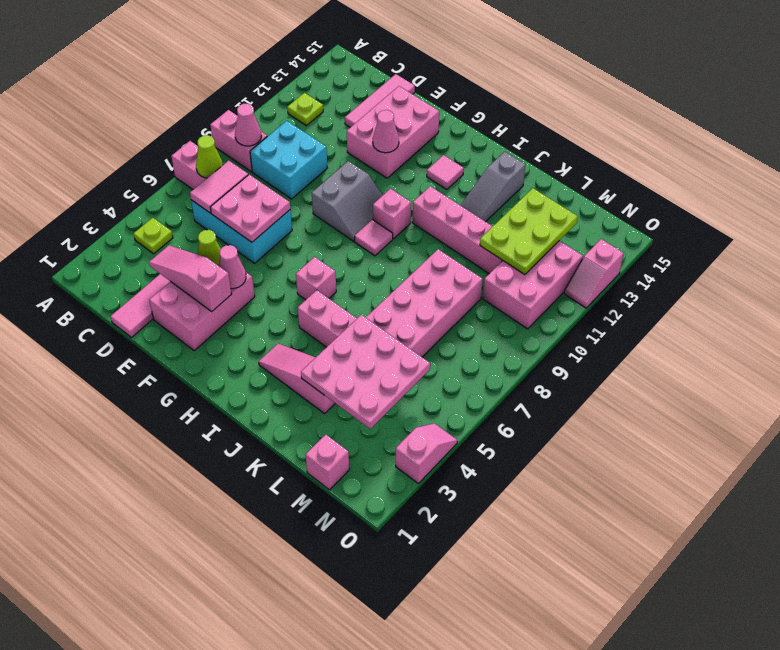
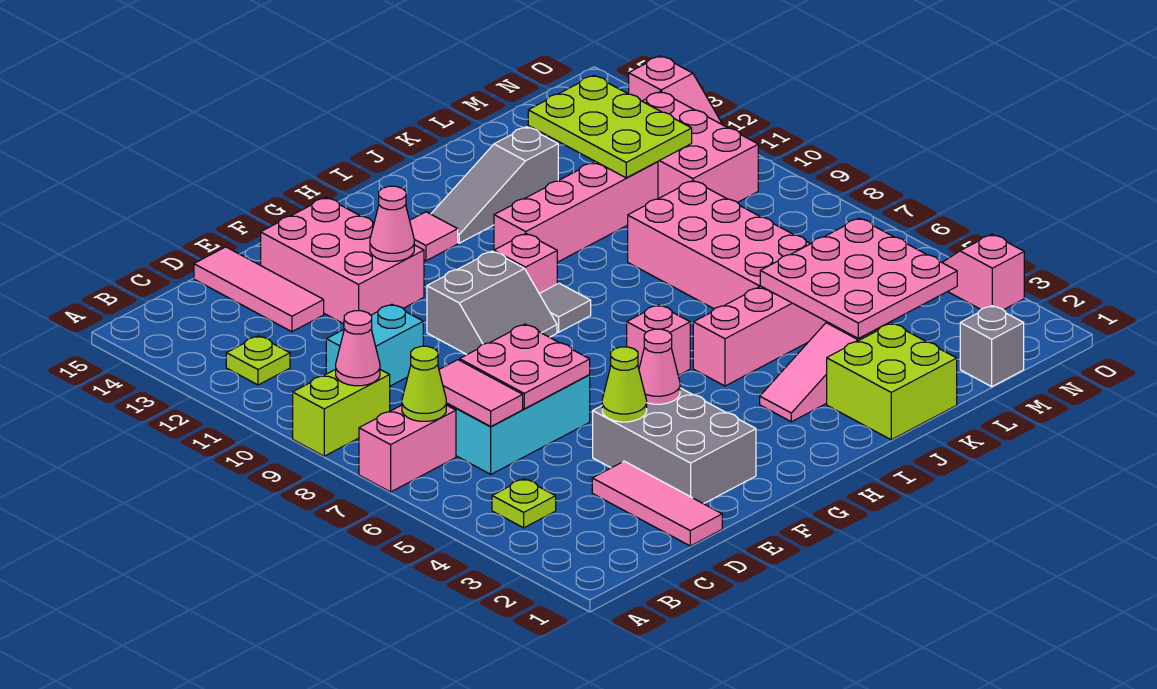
pink brick A9:B9 level 1 -> lime brick A9:B9 level 1
cyan brick C9:D10 level 1 -> cyan brick C10:D10 level 1
pink slope D3:F3 level 2 top F -> none
pink brick E2:F4 level 1 -> grey brick E2:F4 level 1
grey slope F9:G10 level 1 top F -> grey slope F9:G10 level 1 top 10
pink tile H9 level 1 -> grey tile H9 level 1
none -> lime brick J1:K2 level 1
grey slope J12:J14 level 1 top 14 -> grey slope I13:K13 level 1 top K
pink brick M1 level 1 -> grey brick M1 level 1

